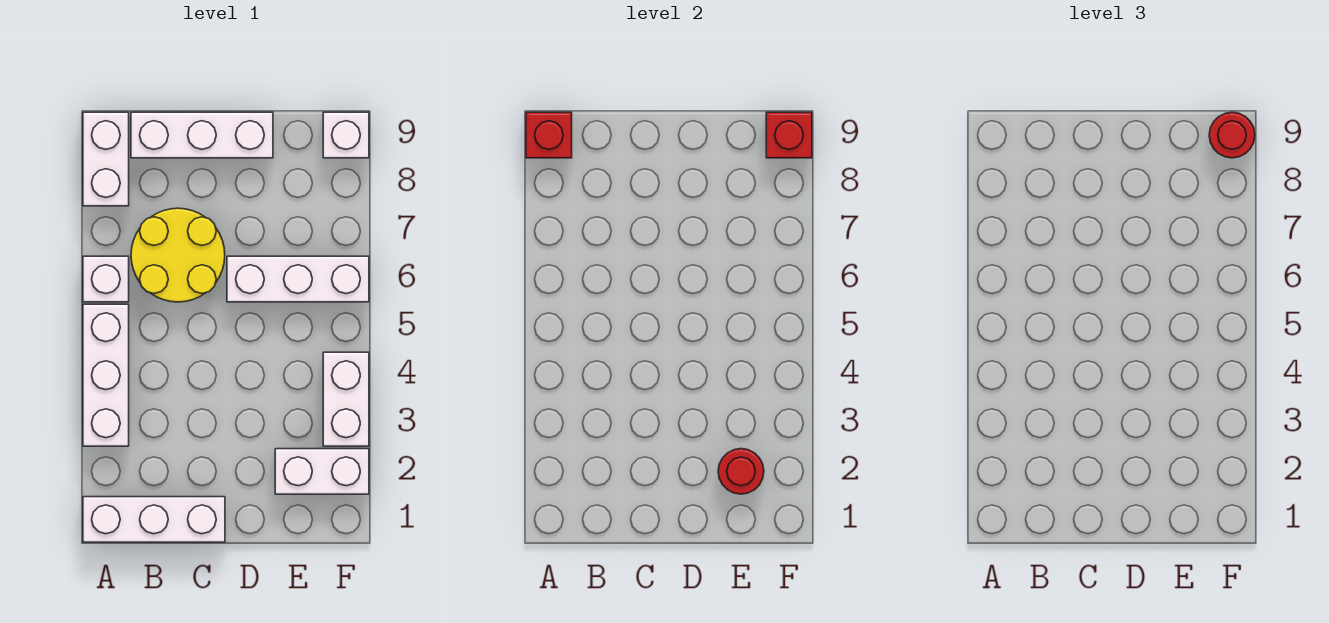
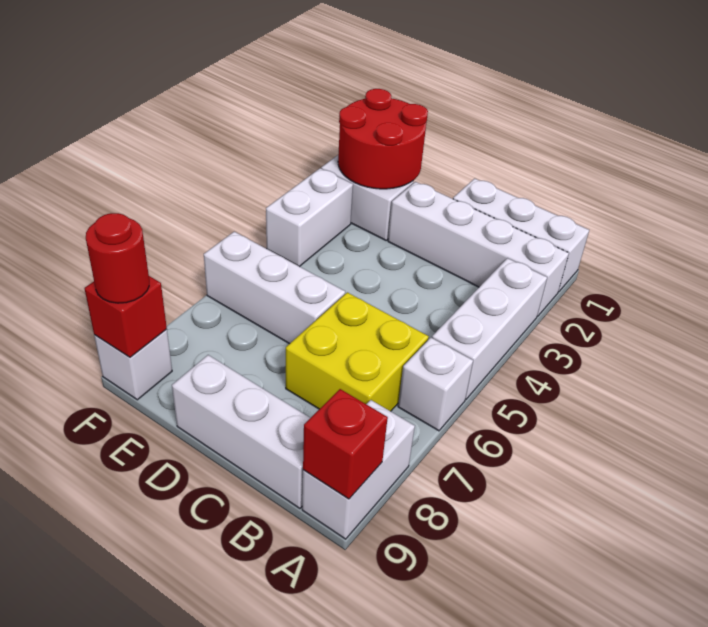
none -> white brick A2:D2 level 1
yellow round brick B6:C7 level 1 -> yellow brick B6:C7 level 1
red round brick E2 level 2 -> red round brick E1:F2 level 2

